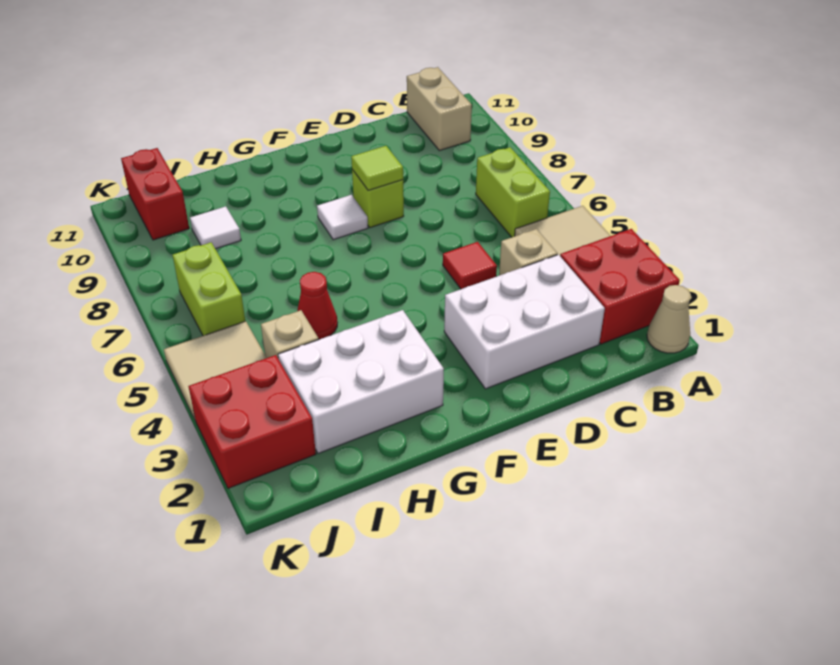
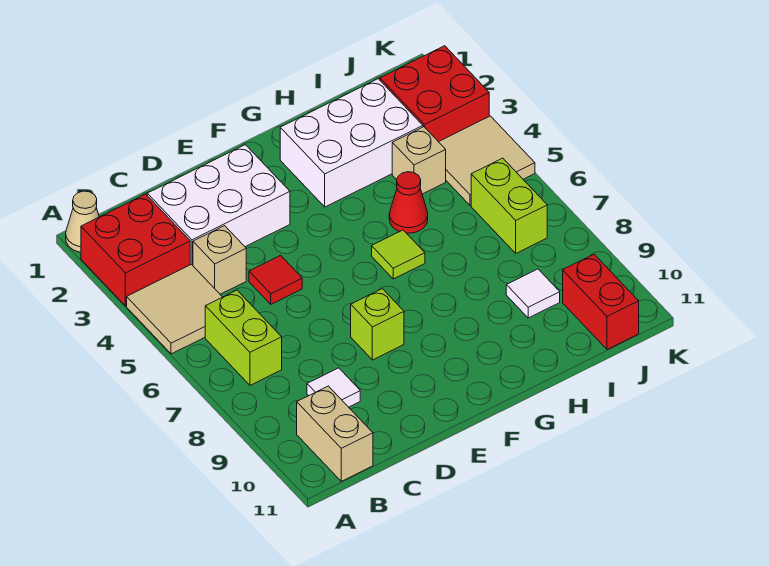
lime tile E8 level 2 -> lime tile G6 level 1
white tile F8 level 1 -> white tile C9 level 1

